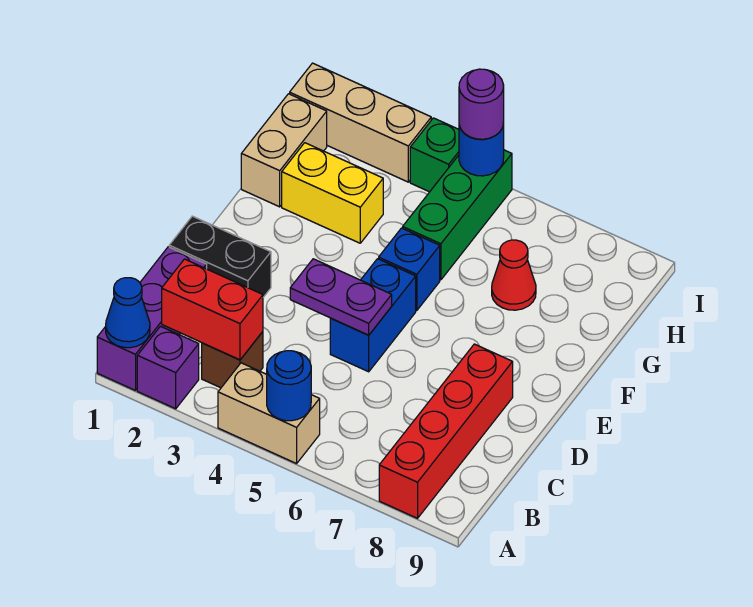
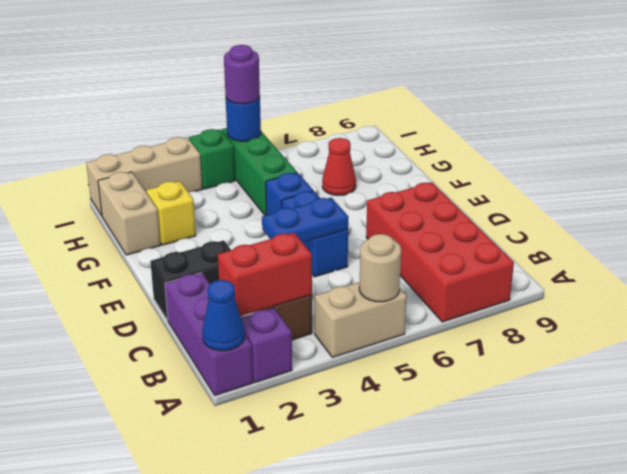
blue round brick A5 level 2 -> tan round brick A5 level 2
red brick A8:D8 level 1 -> red brick A7:D8 level 1
purple plate D4:D5 level 2 -> blue plate D4:D5 level 2
yellow brick G2:G3 level 1 -> yellow brick G2 level 1

